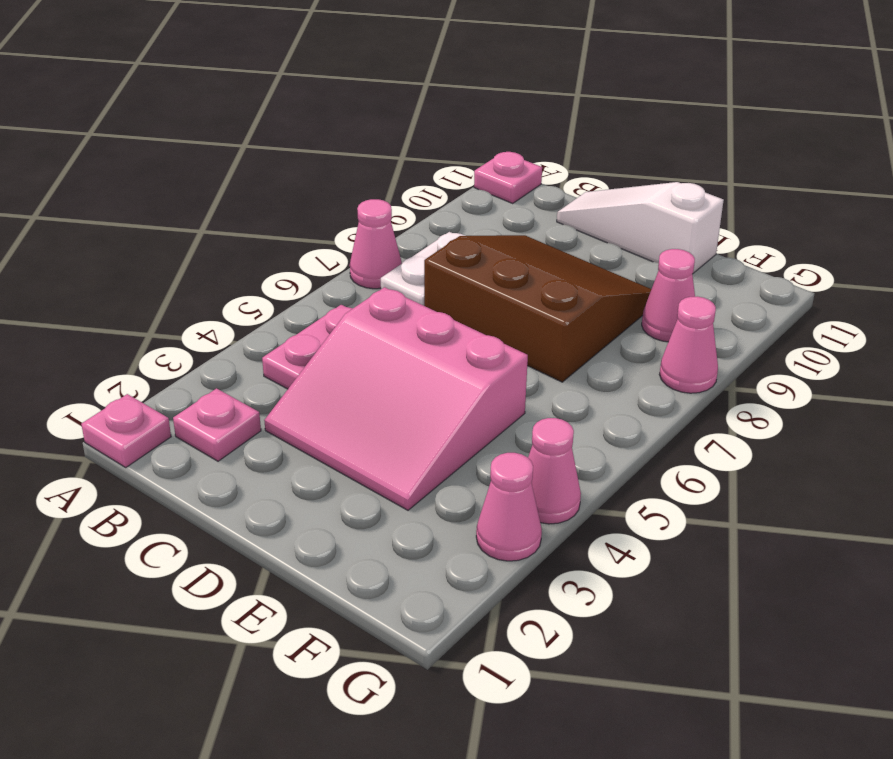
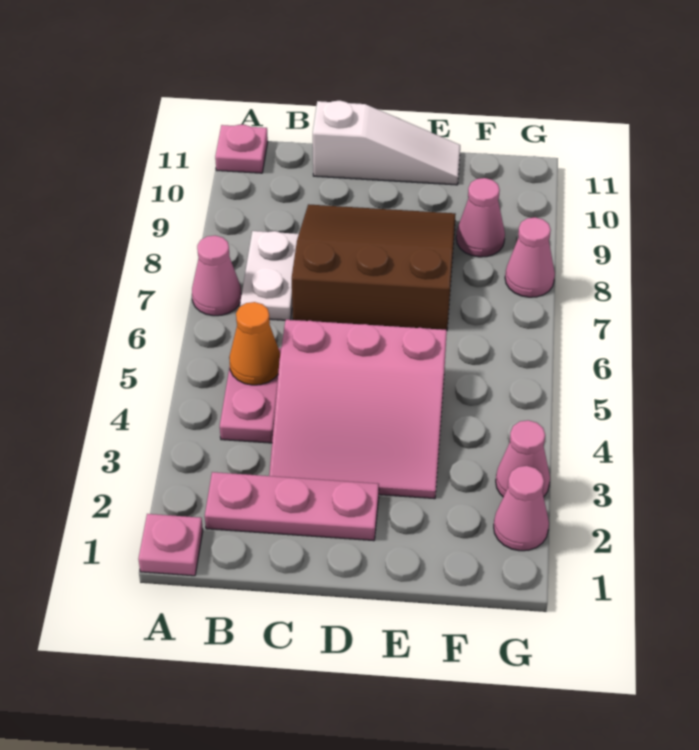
pink plate B2 level 1 -> pink plate B2:D2 level 1
none -> orange cone B5 level 2
white slope C11:E11 level 1 top E -> white slope C11:E11 level 1 top C
pink cone G4 level 1 -> pink cone G2 level 1

